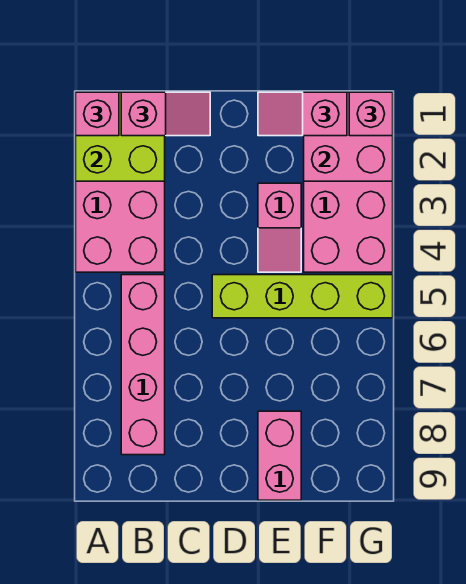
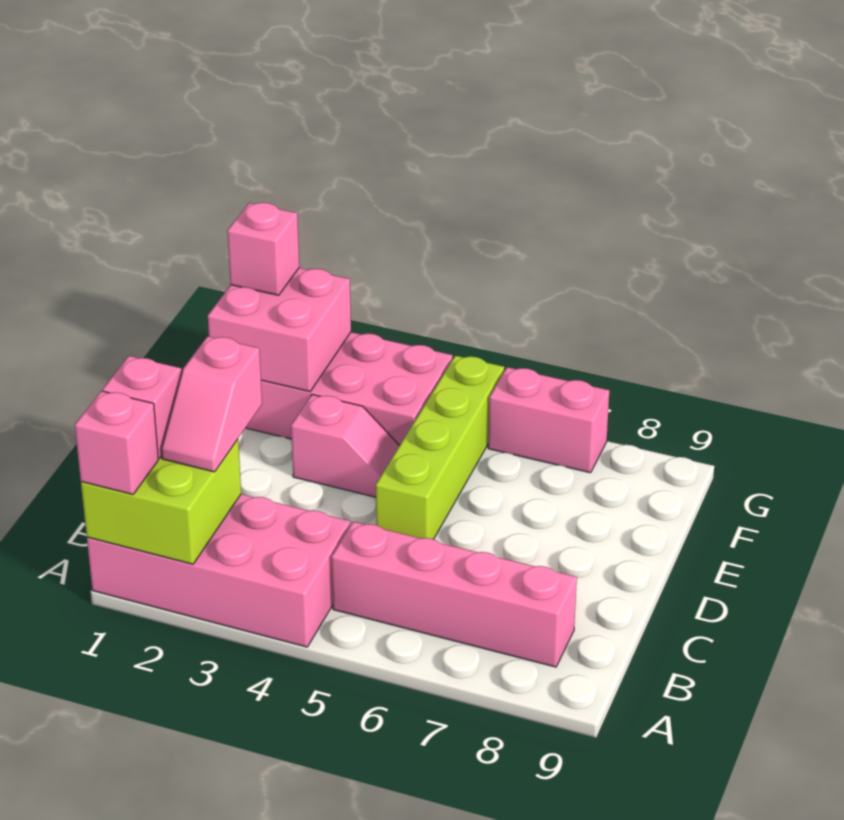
pink slope E1:F1 level 3 top F -> pink slope B2:C2 level 3 top C
pink brick E8:E9 level 1 -> pink brick G6:G7 level 1

